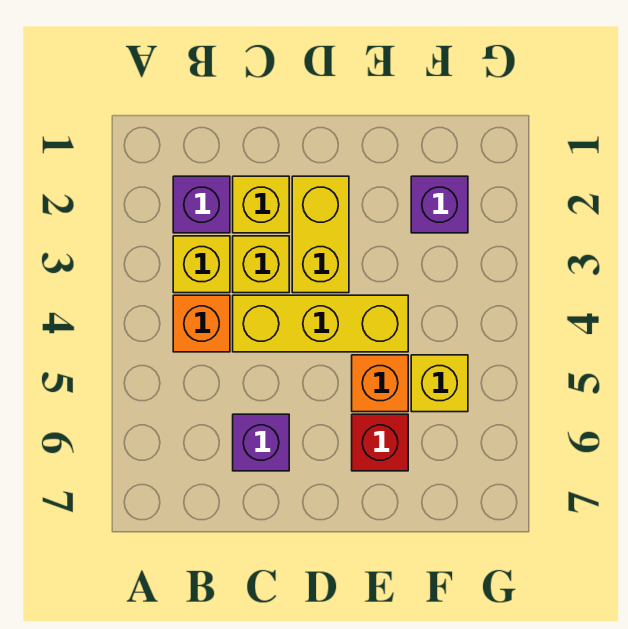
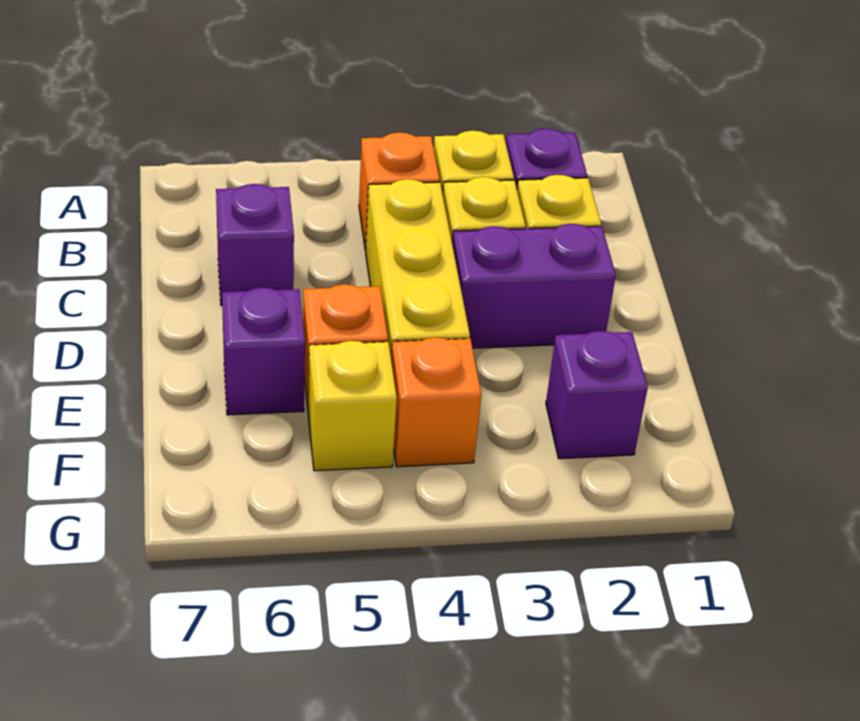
yellow brick D2:D3 level 1 -> purple brick D2:D3 level 1
red brick E6 level 1 -> purple brick E6 level 1
none -> orange brick F4 level 1

